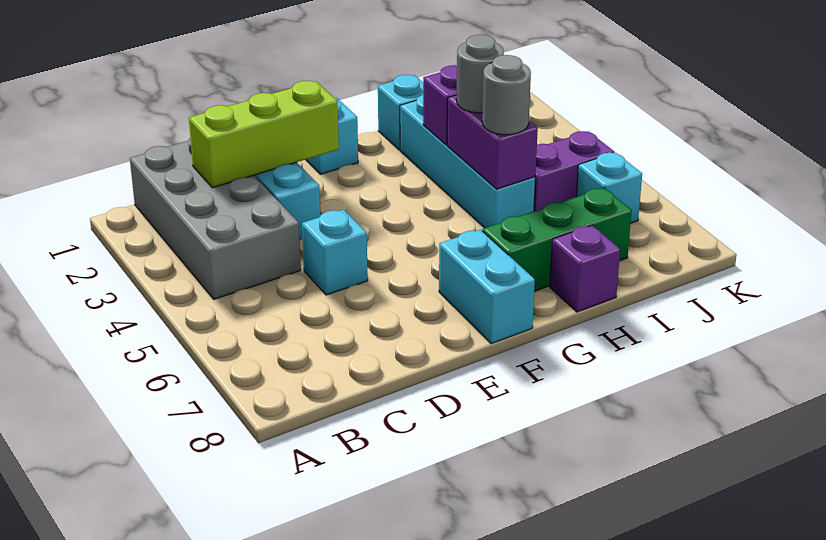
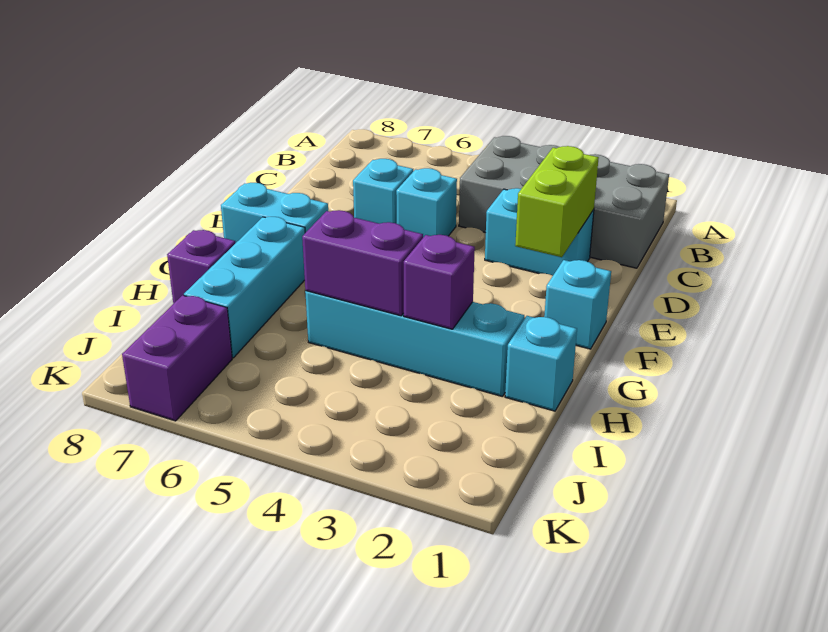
lime brick C2:E2 level 2 -> lime brick D2:E2 level 2
green brick G7:I7 level 1 -> cyan brick G7:I7 level 1
grey round brick H4 level 3 -> none
grey round brick H5 level 3 -> none
purple brick I5:J5 level 1 -> purple brick J7:K7 level 1
cyan brick J6 level 1 -> cyan brick D6 level 1

